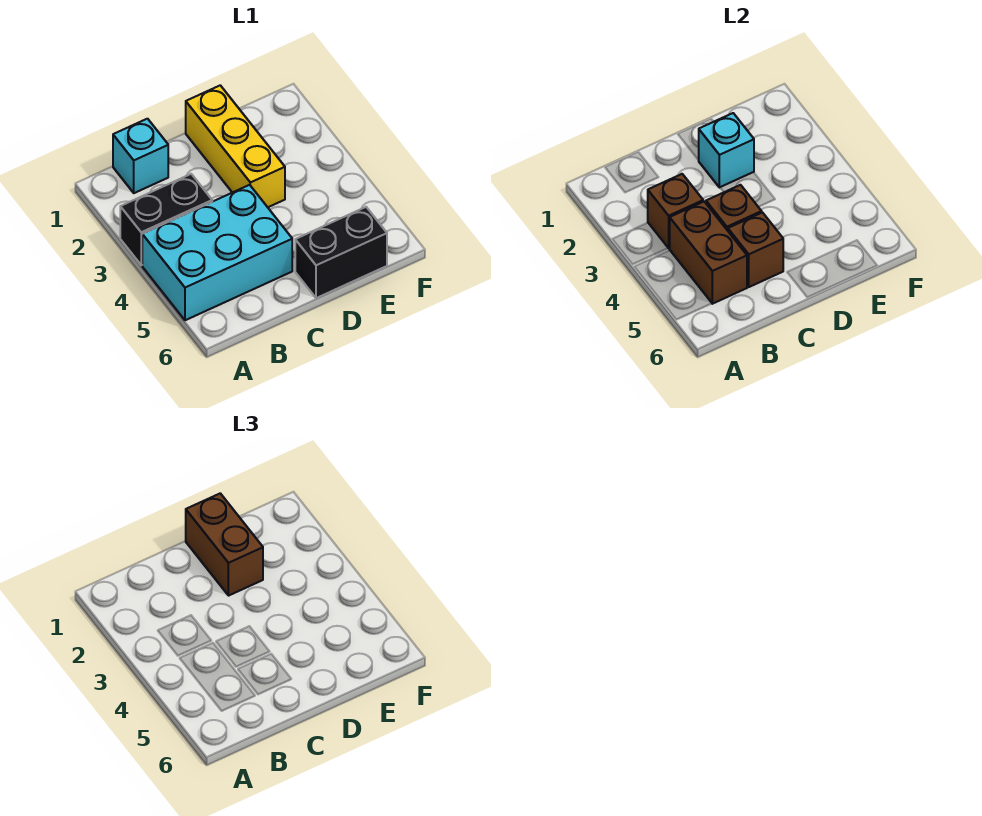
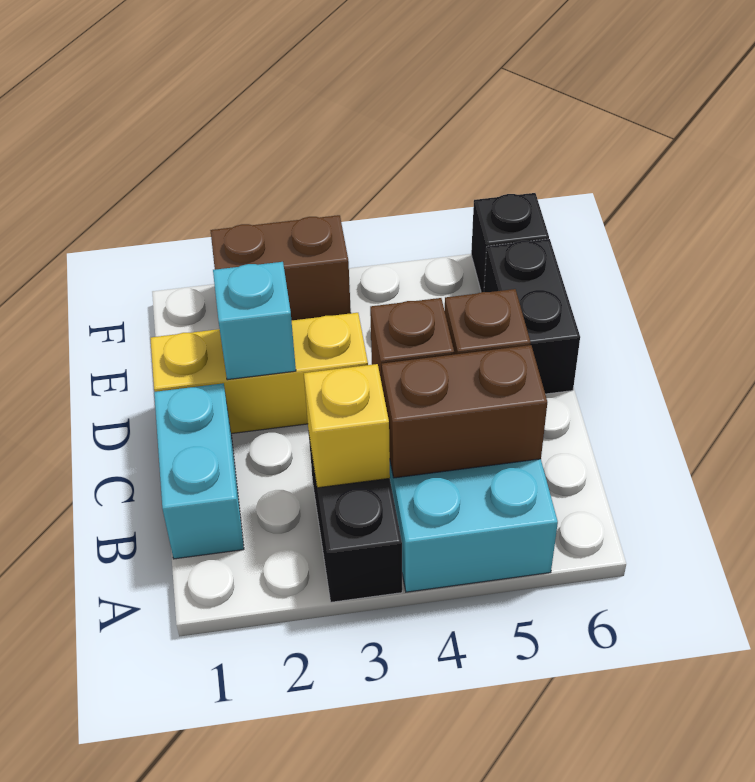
cyan brick B1 level 1 -> cyan brick B1:C1 level 1
brown brick B3 level 2 -> yellow brick B3 level 2
brown brick D1:D2 level 3 -> brown brick F2:F3 level 1
none -> black brick F6 level 1

